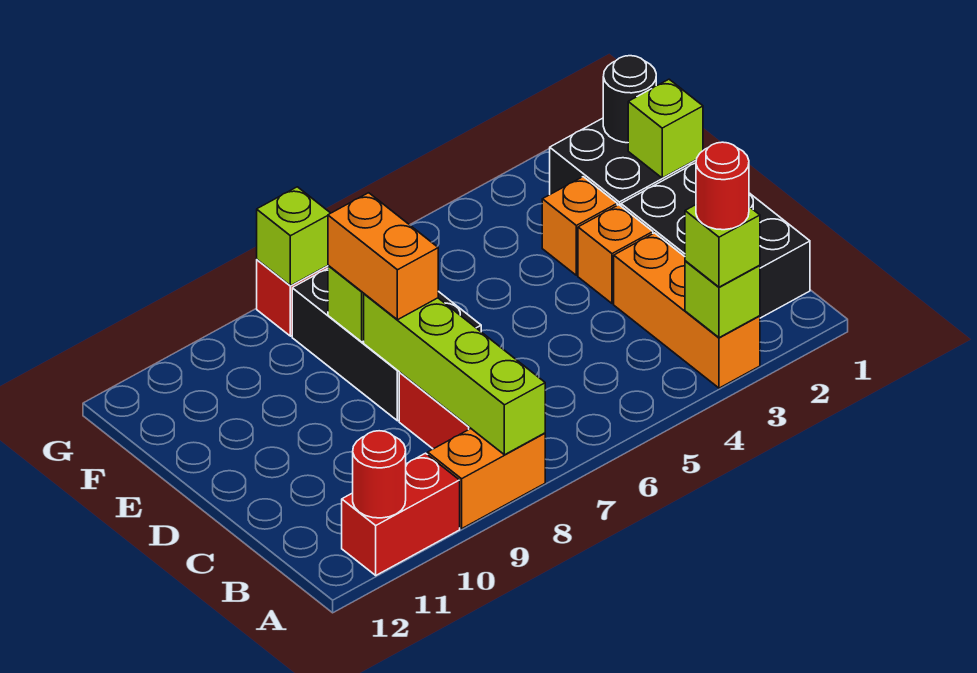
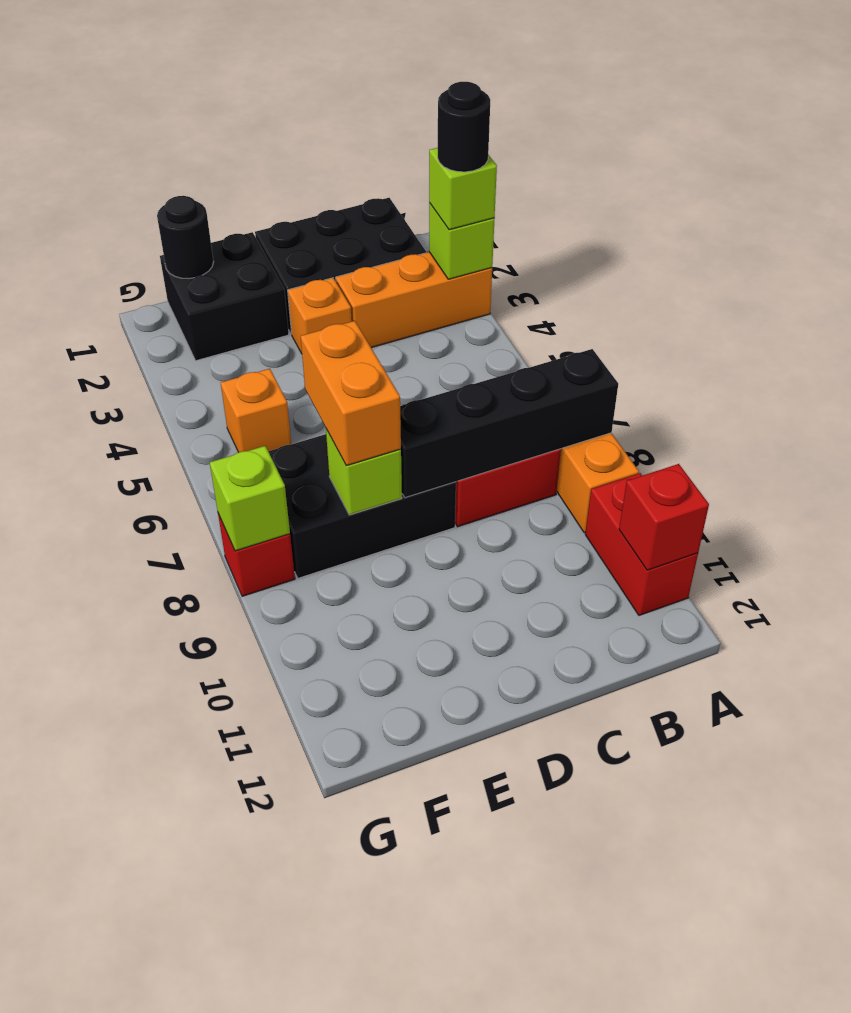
red round brick A3 level 4 -> black round brick A3 level 4
lime brick A8:D8 level 2 -> black brick A8:D8 level 2
red round brick A11 level 2 -> red brick A11 level 2
orange brick D8:E8 level 3 -> orange brick E7:E8 level 3
lime brick E1 level 2 -> none
orange brick E3 level 1 -> orange brick F5 level 1

